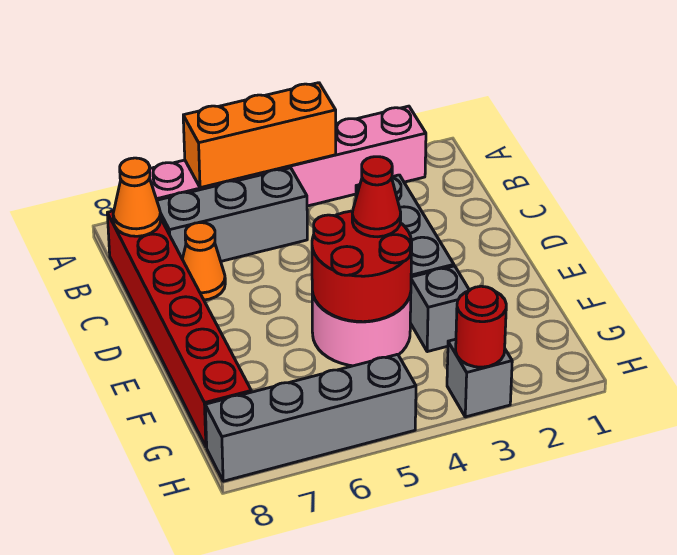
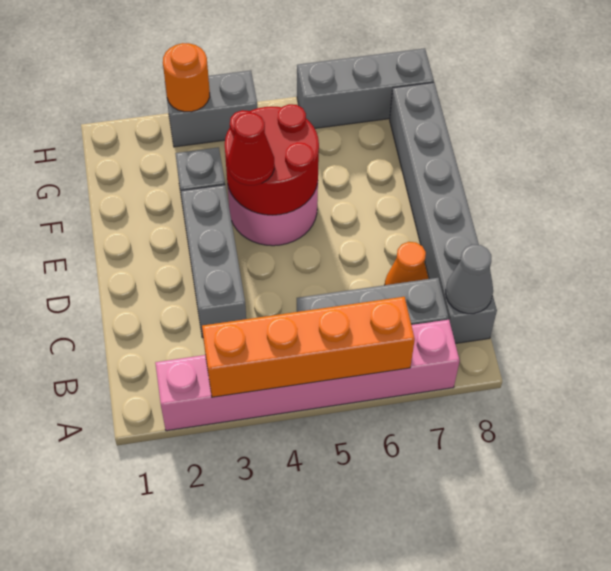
orange brick A4:A6 level 2 -> orange brick A3:A6 level 2
red brick B8:G8 level 1 -> grey brick B8:G8 level 1
orange cone B8 level 2 -> grey cone B8 level 2
grey brick H3 level 1 -> grey brick H3:H4 level 1
red round brick H3 level 2 -> orange round brick H3 level 2
grey brick H5:H8 level 1 -> grey brick H6:H8 level 1

